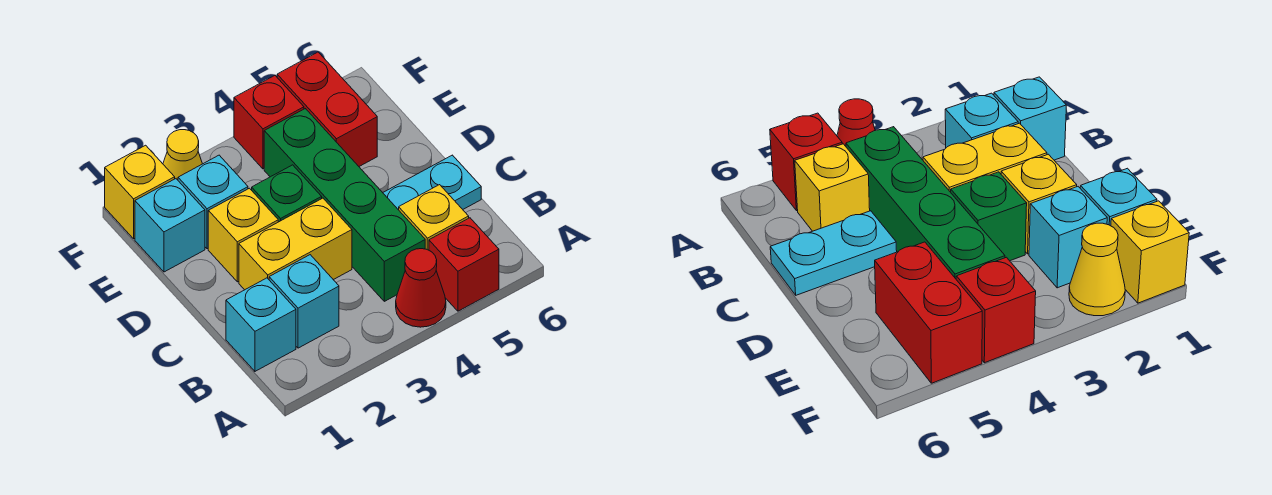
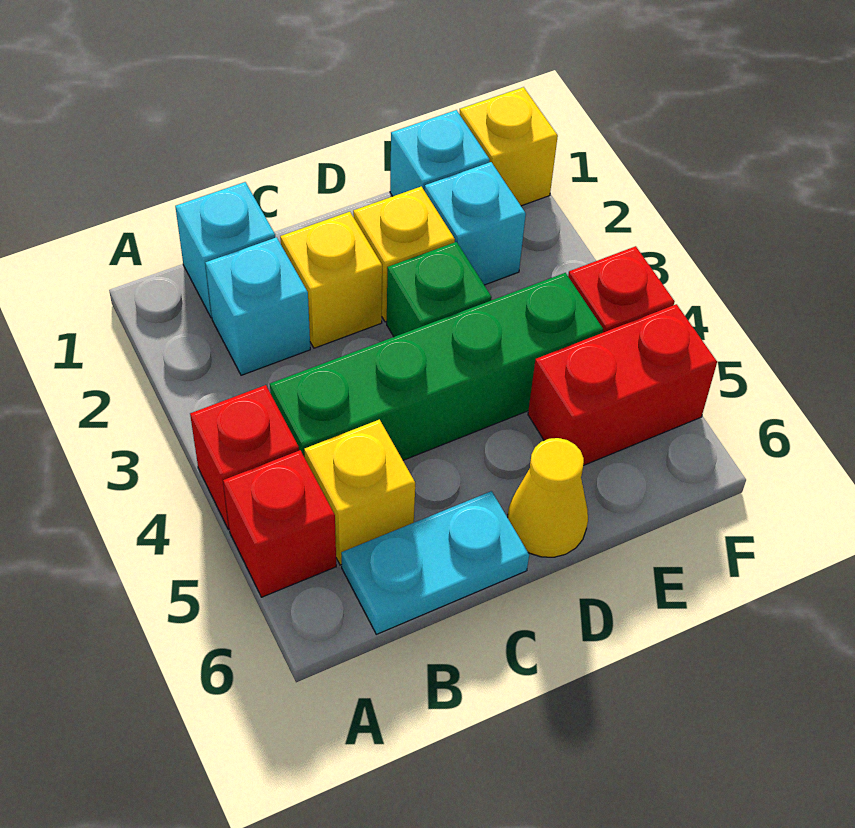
red cone A4 level 1 -> red brick A4 level 1
yellow brick C2:C3 level 1 -> yellow brick C2 level 1
cyan plate C5:C6 level 1 -> cyan plate B6:C6 level 1
yellow cone F2 level 1 -> yellow cone D6 level 1

